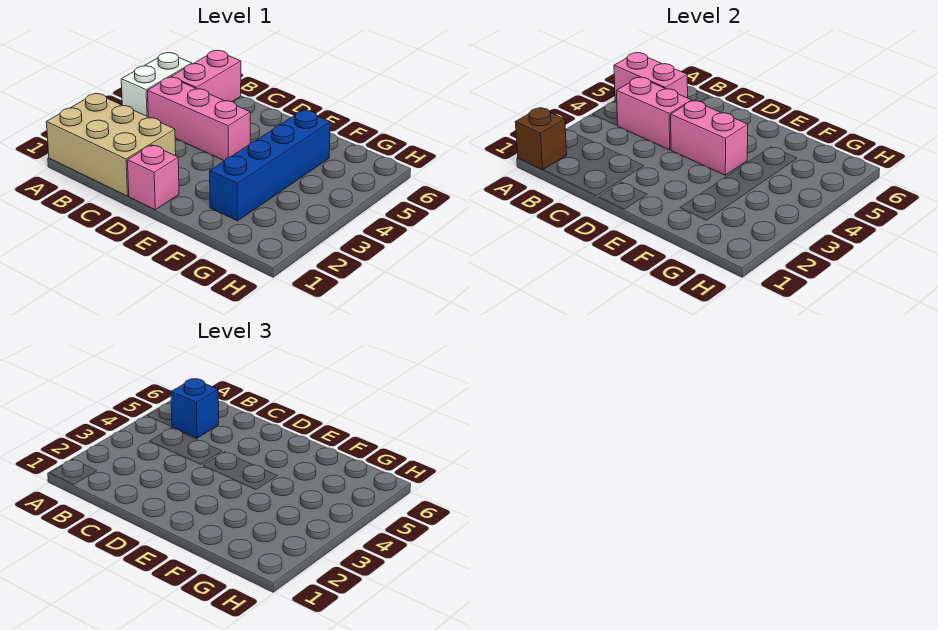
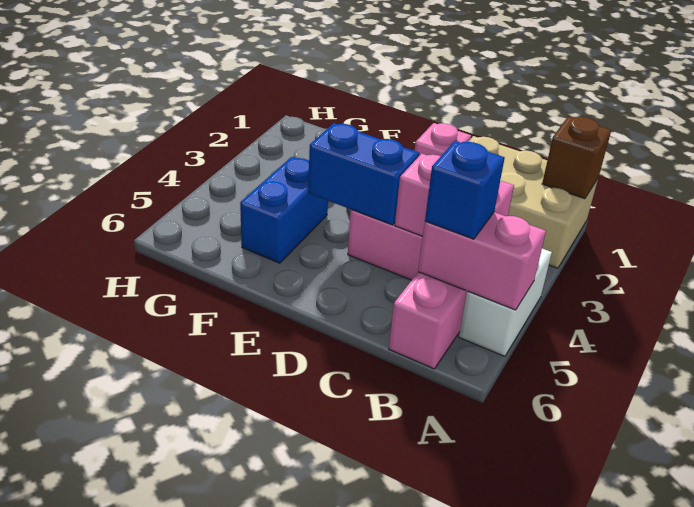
pink brick D4:E4 level 2 -> blue brick D4:E4 level 2
blue brick F2:F5 level 1 -> blue brick F4:F5 level 1

